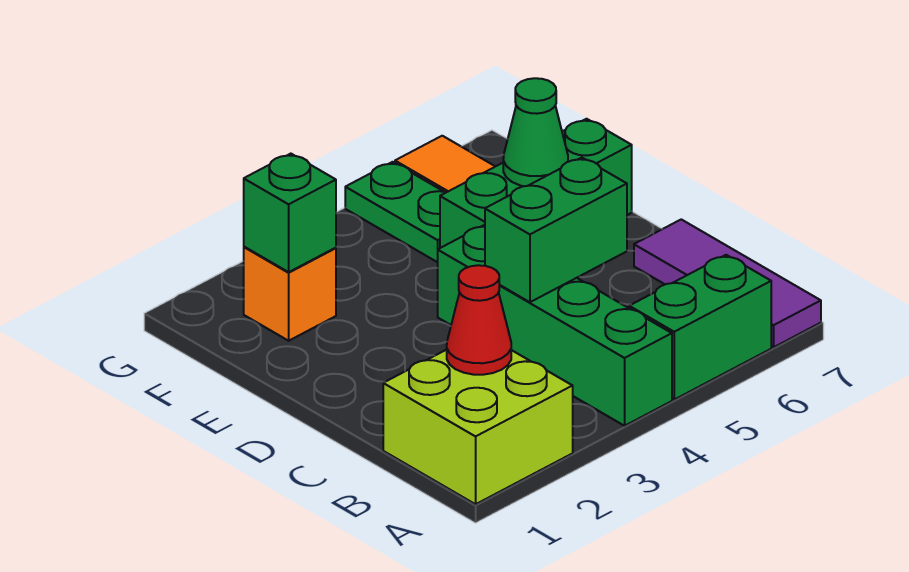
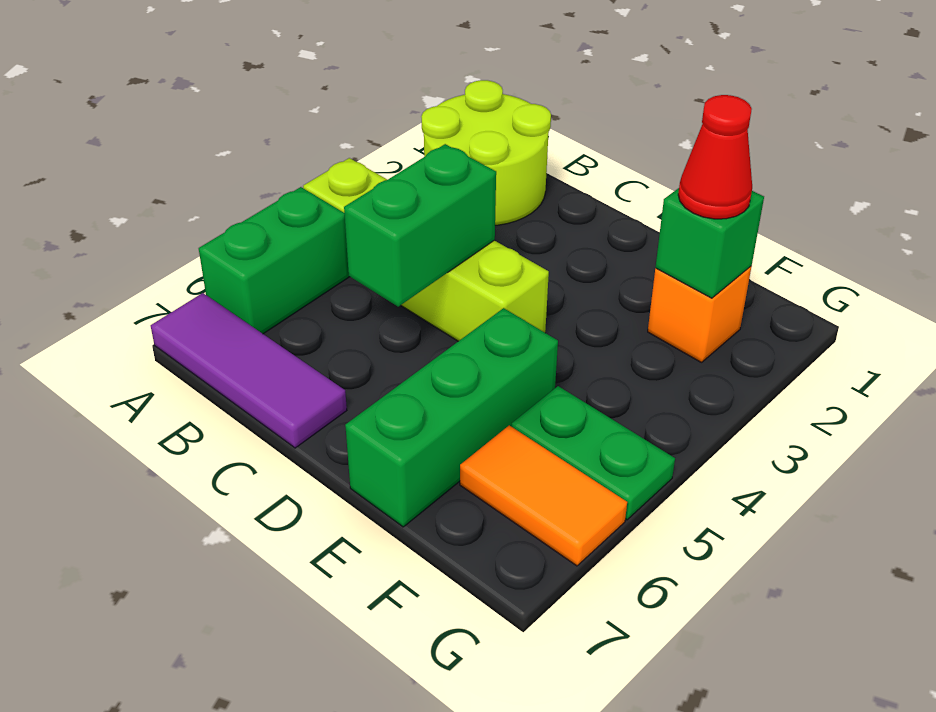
lime brick A1:B2 level 1 -> lime round brick A1:B2 level 1
green brick A4:D4 level 1 -> lime brick A4:D4 level 1
red cone B2 level 2 -> red cone F2 level 3
green cone E6 level 2 -> none

